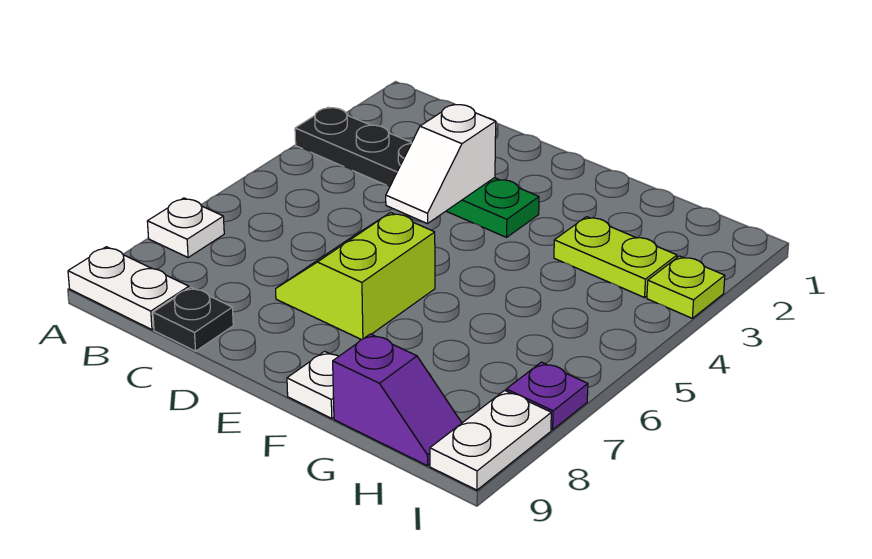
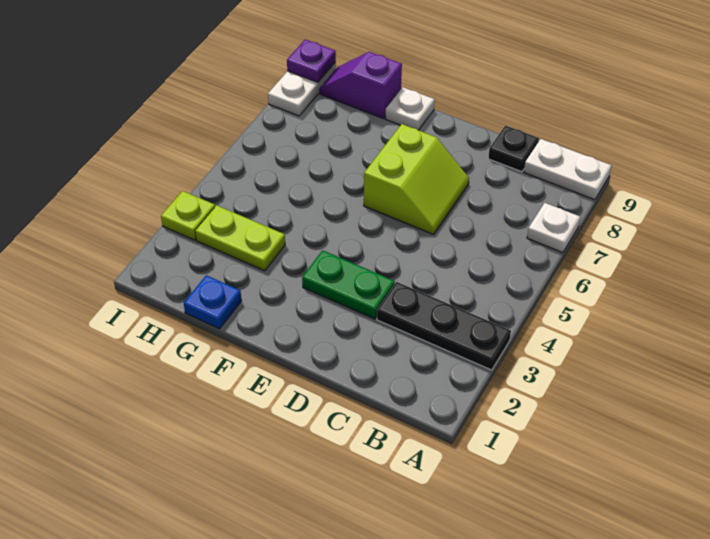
white slope D3:D4 level 2 top 3 -> none
none -> blue plate G1 level 1
purple plate I7 level 1 -> purple plate I9 level 2

